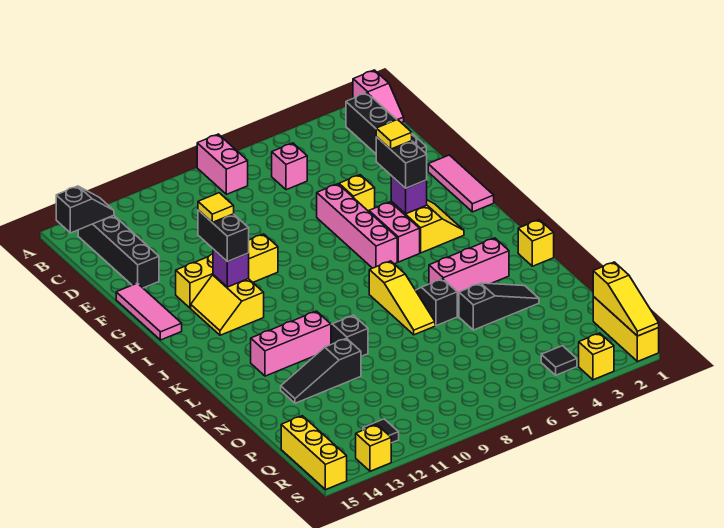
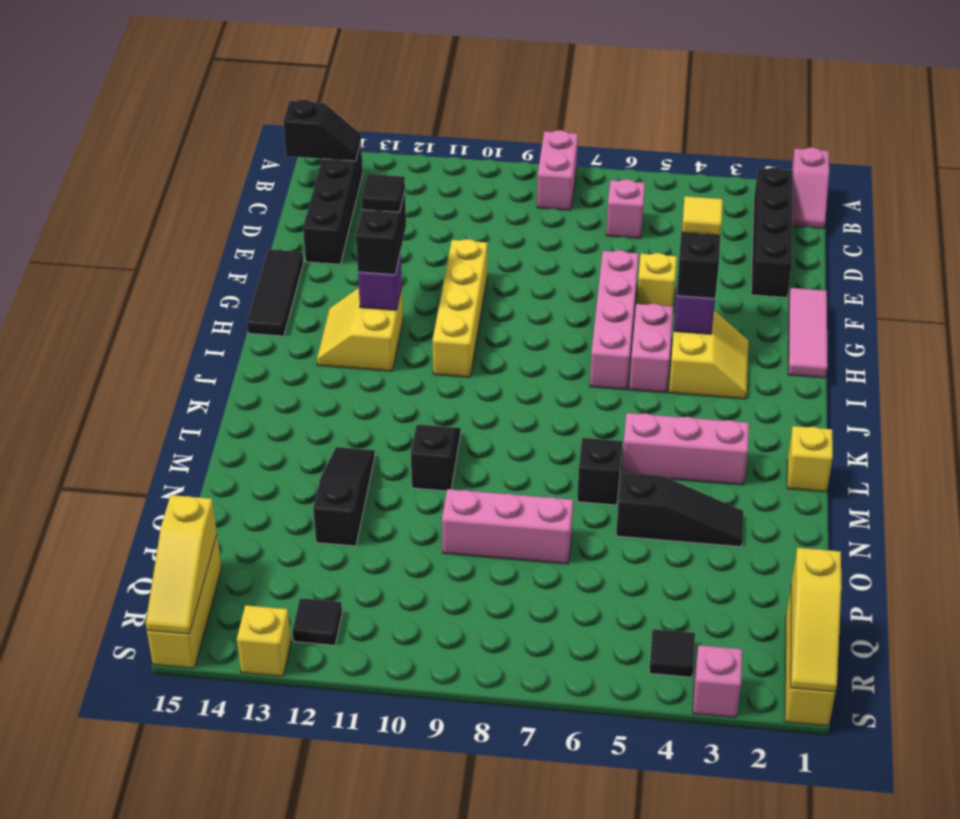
pink tile F15:H15 level 1 -> black tile F15:H15 level 1
yellow brick G10:G13 level 1 -> yellow brick F10:I10 level 1
yellow tile G12 level 4 -> black tile G12 level 4
yellow slope K7:M7 level 1 top K -> yellow slope Q15:S15 level 2 top Q
pink brick L11:L13 level 1 -> pink brick O7:O9 level 1
black slope N11:N13 level 1 top 11 -> black slope M12:O12 level 1 top O
yellow brick S3 level 1 -> pink brick S3 level 1

